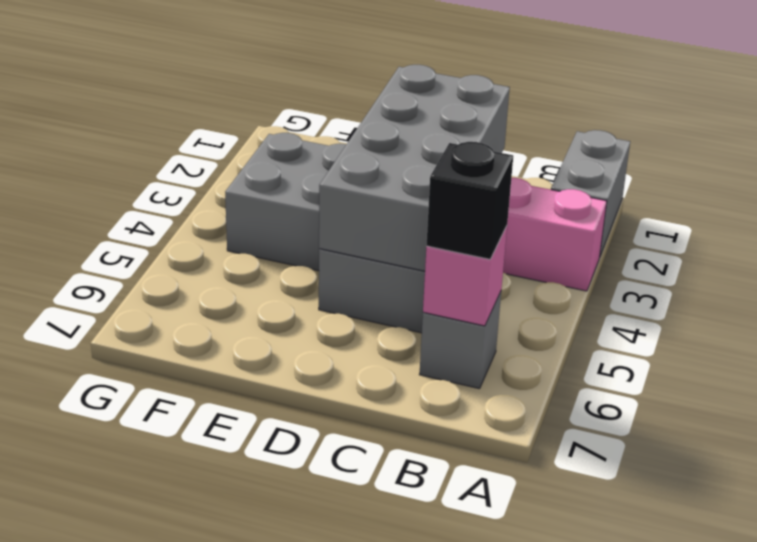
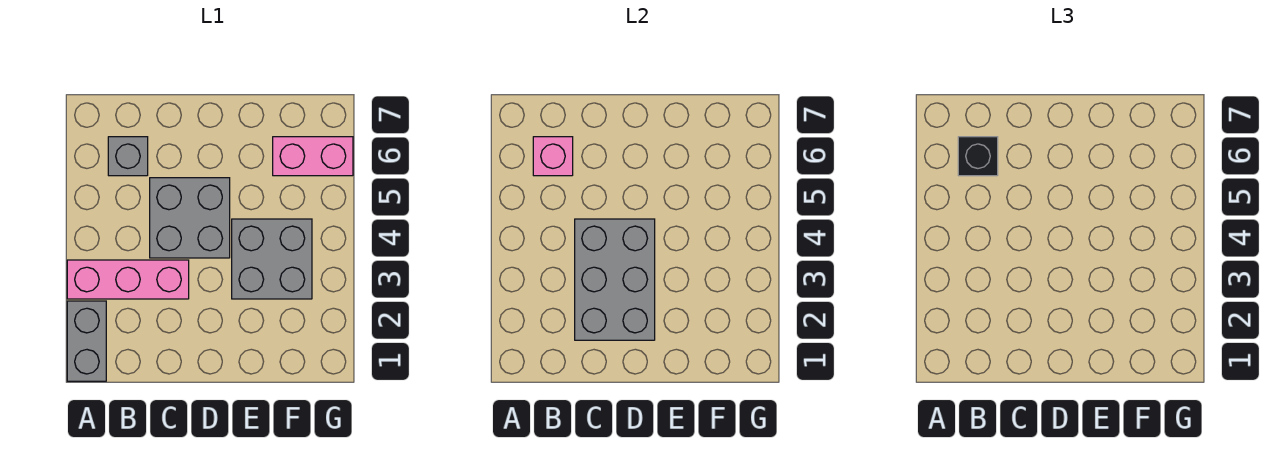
grey brick C2:D5 level 2 -> grey brick C2:D4 level 2
none -> pink brick F6:G6 level 1

